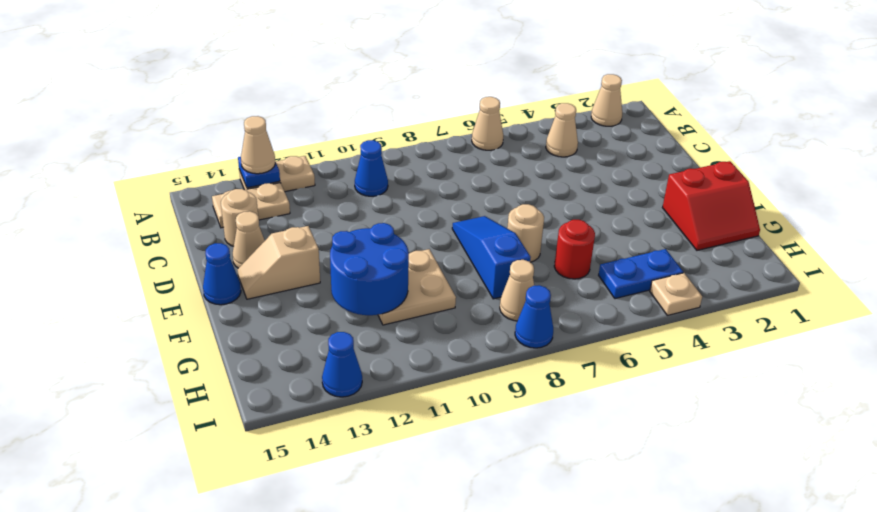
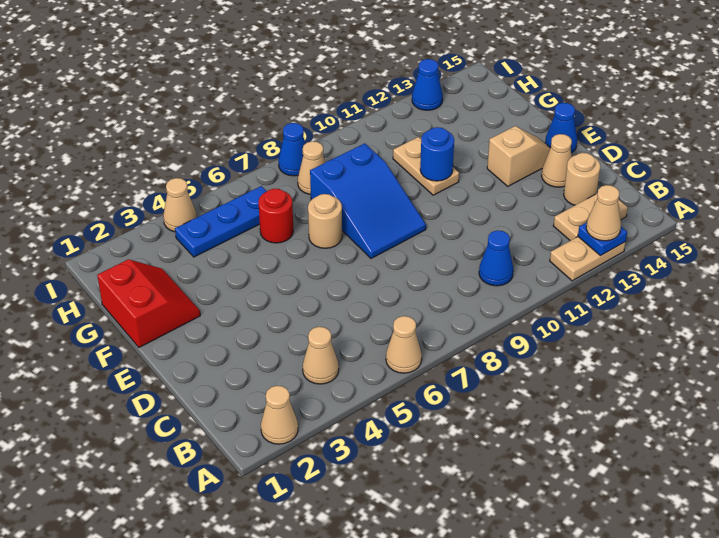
blue slope E8:G8 level 1 top G -> blue slope E8:G9 level 1 top G
red slope F1:G2 level 1 top F -> red slope F1:G2 level 1 top 1
tan plate F10:G11 level 1 -> tan plate F11:G11 level 1
blue round brick F11:G12 level 2 -> blue round brick F11 level 2
blue plate H4:H5 level 1 -> blue plate H4:H6 level 1
tan plate I4 level 1 -> tan cone I4 level 1

